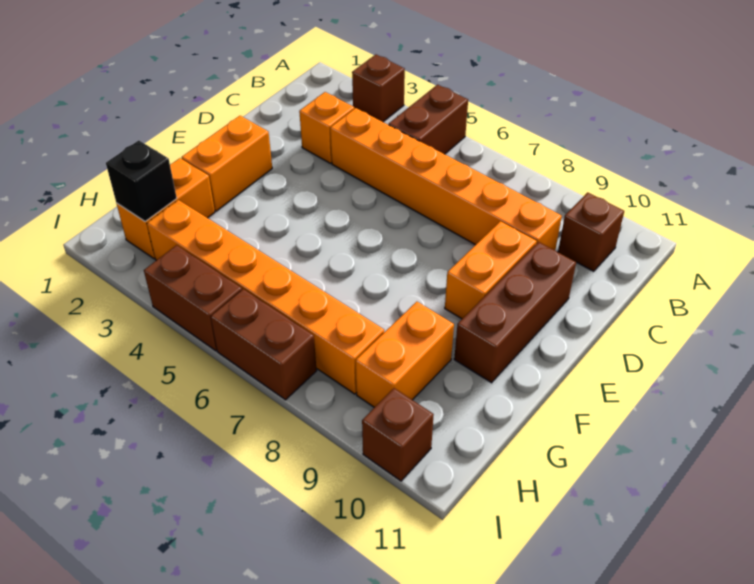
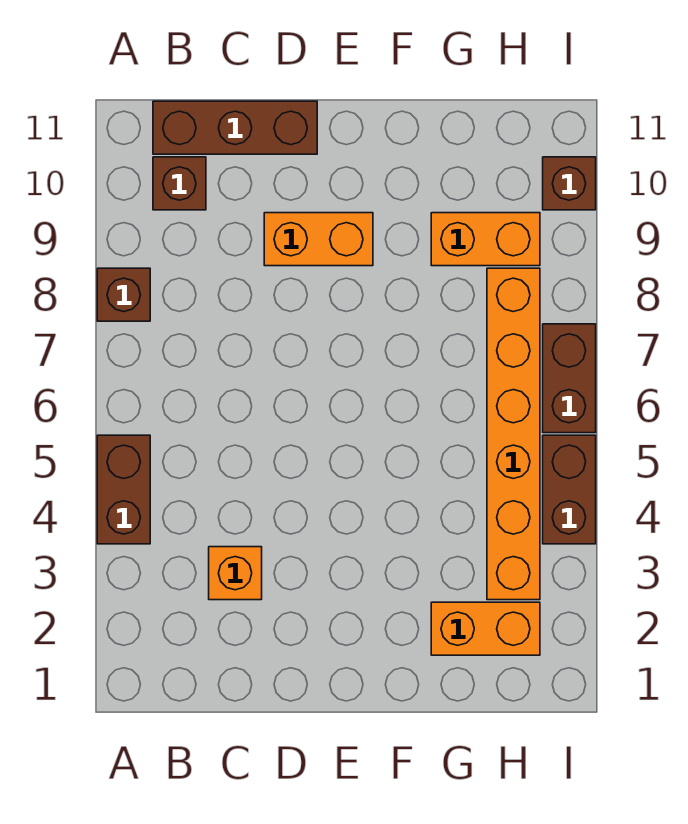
brown brick A3 level 1 -> brown brick A8 level 1
brown brick A5:B5 level 1 -> brown brick A4:A5 level 1
orange brick C4:C9 level 1 -> none
brown brick D10:F10 level 1 -> brown brick B11:D11 level 1
orange brick E2:F2 level 1 -> none
black brick H2 level 2 -> none

